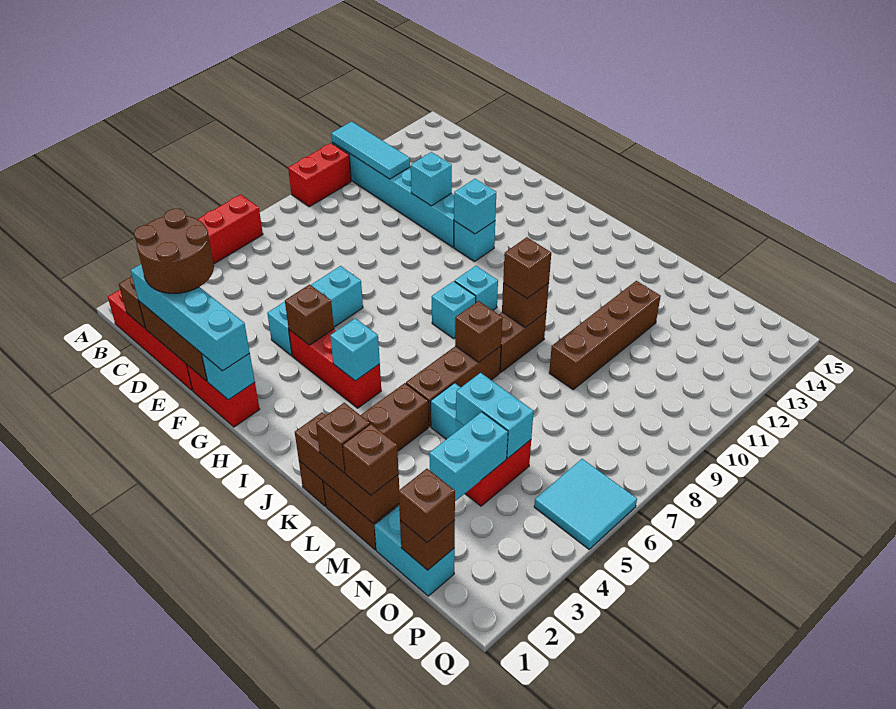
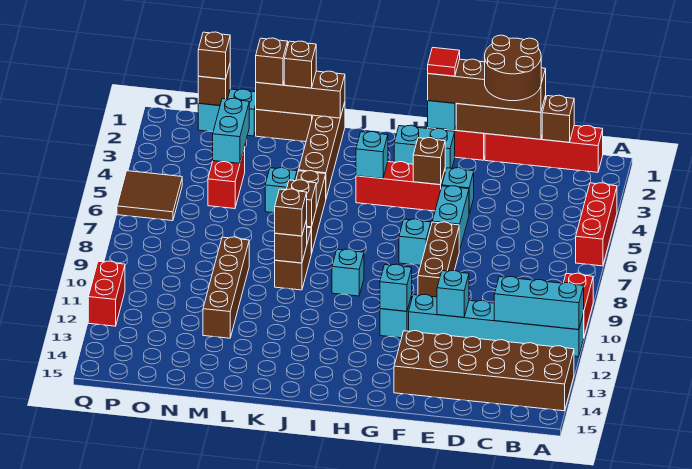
cyan tile A11:C11 level 2 -> cyan brick A11:C11 level 2
none -> brown brick A13:F14 level 1
cyan brick D1:G1 level 3 -> brown brick D1:G1 level 3
none -> brown brick F7:F9 level 1
none -> red tile G1 level 4
cyan brick I8 level 1 -> cyan brick G7 level 1
cyan brick M5:N5 level 2 -> cyan brick G2:H2 level 1
cyan tile P5:Q6 level 1 -> brown tile P5:Q6 level 1
none -> red brick Q11:Q12 level 1

